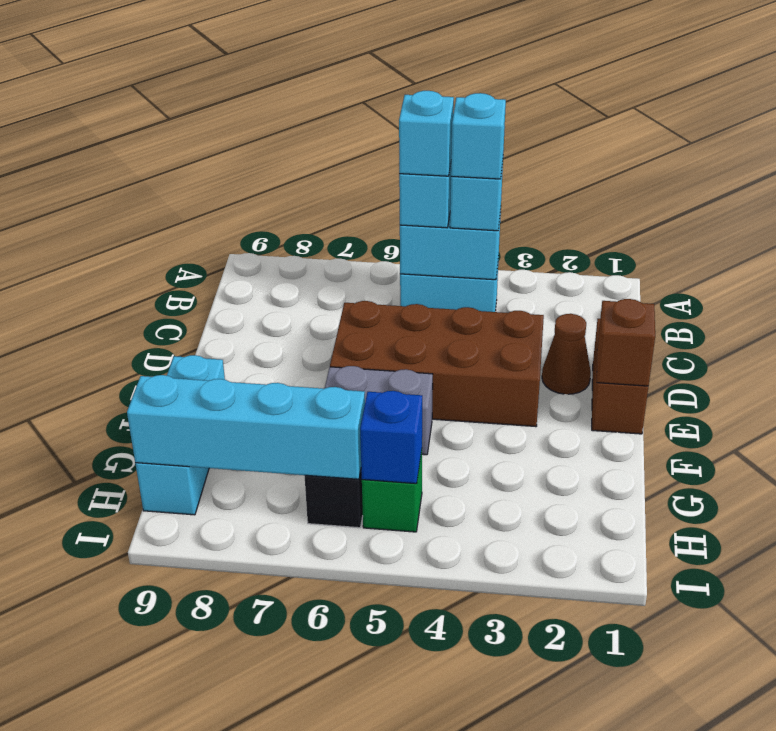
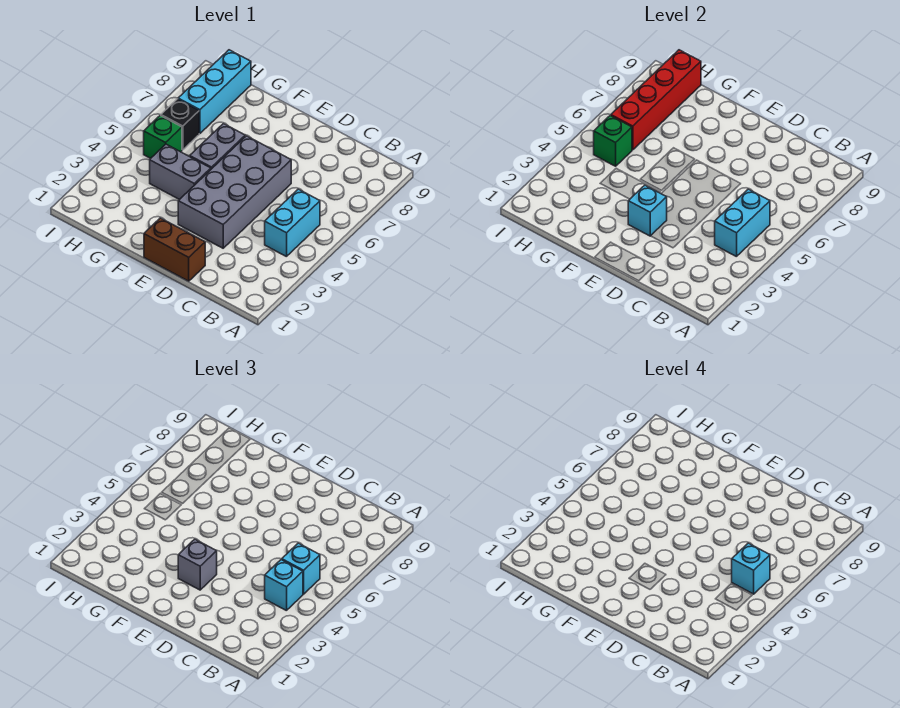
cyan brick B4 level 4 -> cyan brick E3 level 2
brown cone D2 level 1 -> none
brown brick D3:E6 level 1 -> grey brick D3:E6 level 1
brown brick E1 level 2 -> none
none -> grey brick E3 level 3
none -> grey brick F4:G4 level 1
cyan brick F9:H9 level 1 -> cyan brick H7:H9 level 1
blue brick H5 level 2 -> green brick H5 level 2
cyan brick H6:H9 level 2 -> red brick H6:H9 level 2

